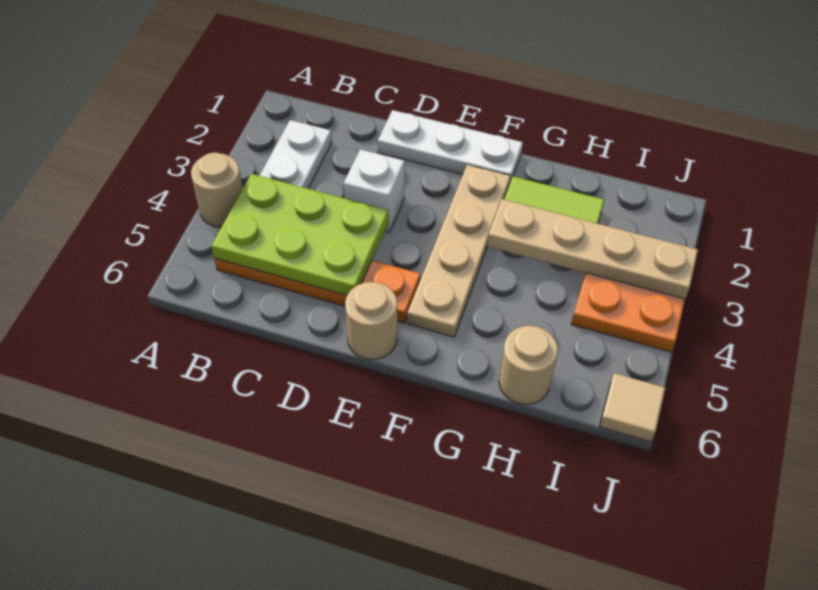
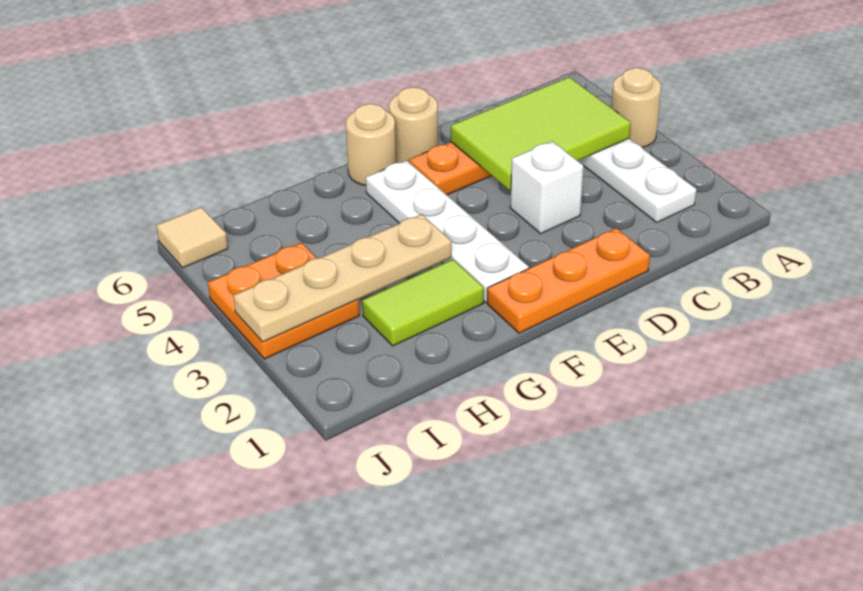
lime plate B4:D5 level 2 -> lime tile B4:D5 level 2
white plate D1:F1 level 1 -> orange plate D1:F1 level 1
tan plate F2:F5 level 1 -> white plate F2:F5 level 1
tan round brick H6 level 1 -> tan round brick F6 level 1

